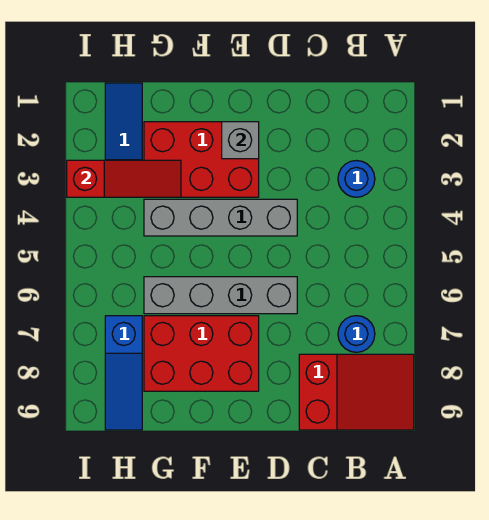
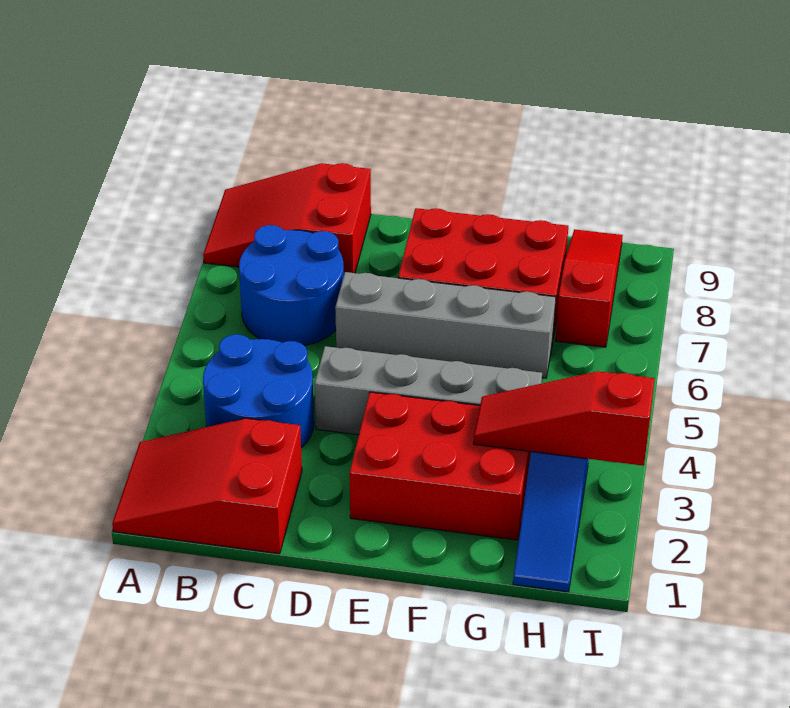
none -> red slope A1:C2 level 1 top C
blue round brick B3 level 1 -> blue round brick B3:C4 level 1
blue round brick B7 level 1 -> blue round brick B6:C7 level 1
grey brick E2 level 2 -> none
blue slope H7:H9 level 1 top 7 -> red slope H7:H9 level 1 top 7

